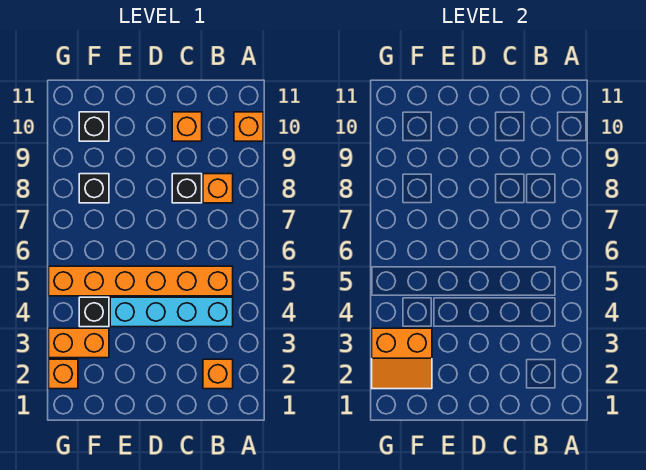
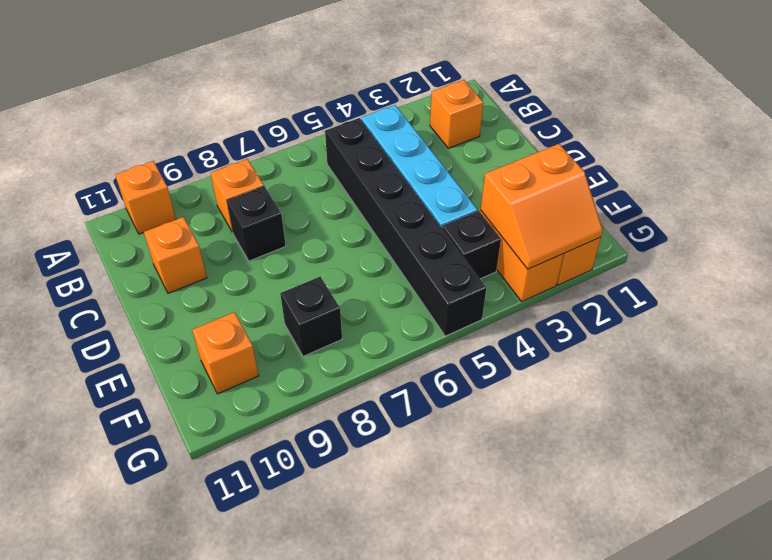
orange brick B5:G5 level 1 -> black brick B5:G5 level 1
orange slope F2:G3 level 2 top 3 -> orange slope F2:G3 level 2 top F
black brick F10 level 1 -> orange brick F10 level 1

